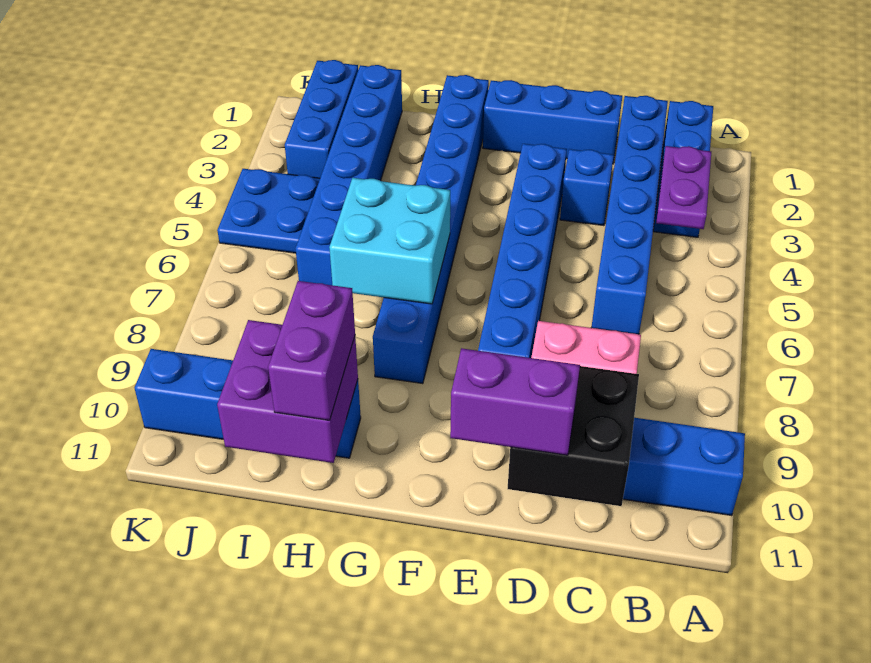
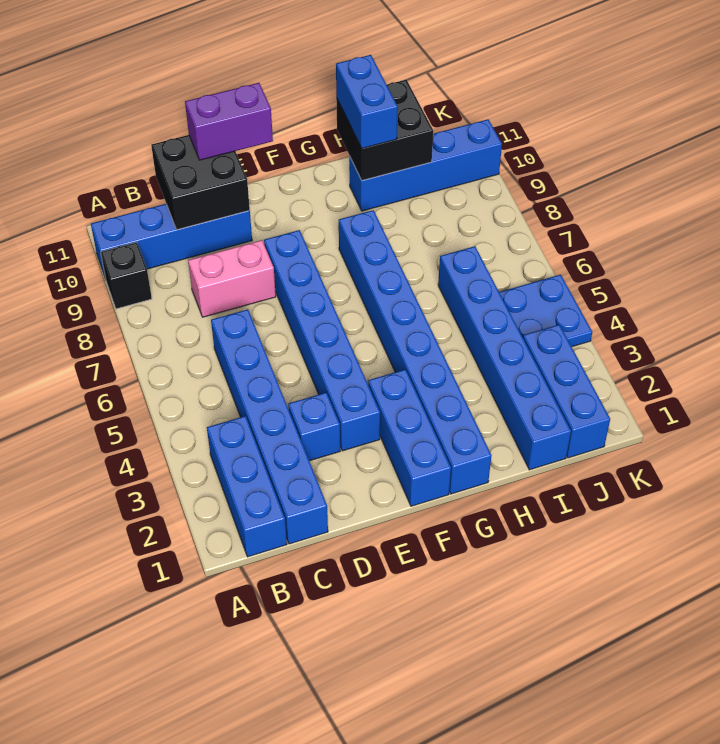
none -> black brick A9 level 1
purple plate B3:B4 level 2 -> none
blue brick D1:F1 level 1 -> blue brick F1:F3 level 1
cyan brick G6:H7 level 2 -> none
purple brick H10:I11 level 2 -> black brick H10:I11 level 2
purple brick H10:H11 level 3 -> blue brick H10:H11 level 3

